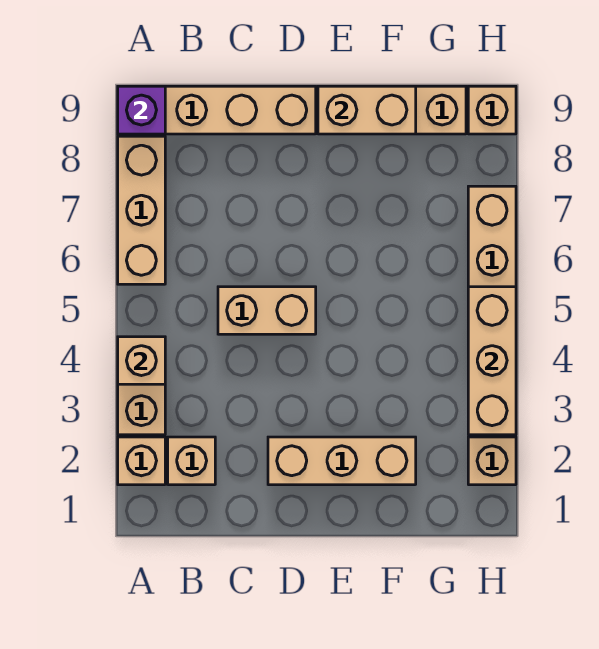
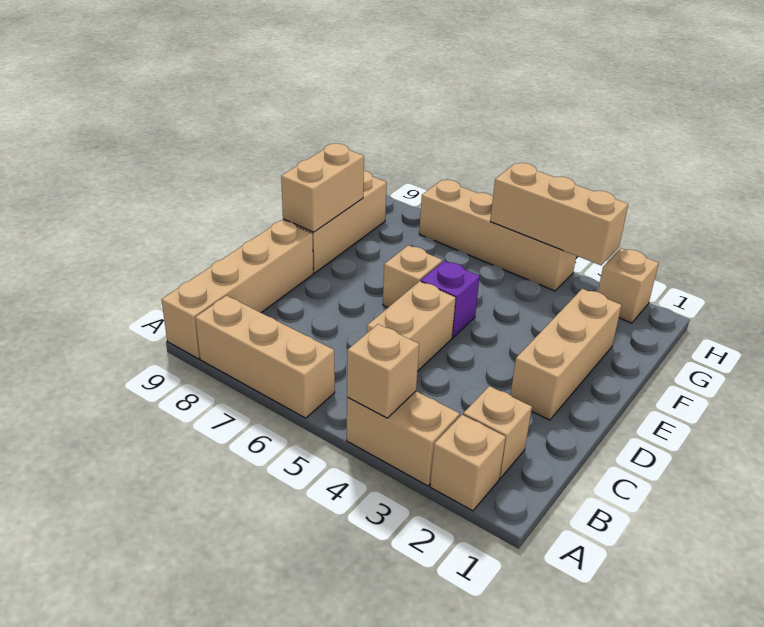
purple brick A9 level 2 -> purple brick E5 level 1
tan brick H9 level 1 -> tan brick E6 level 1

